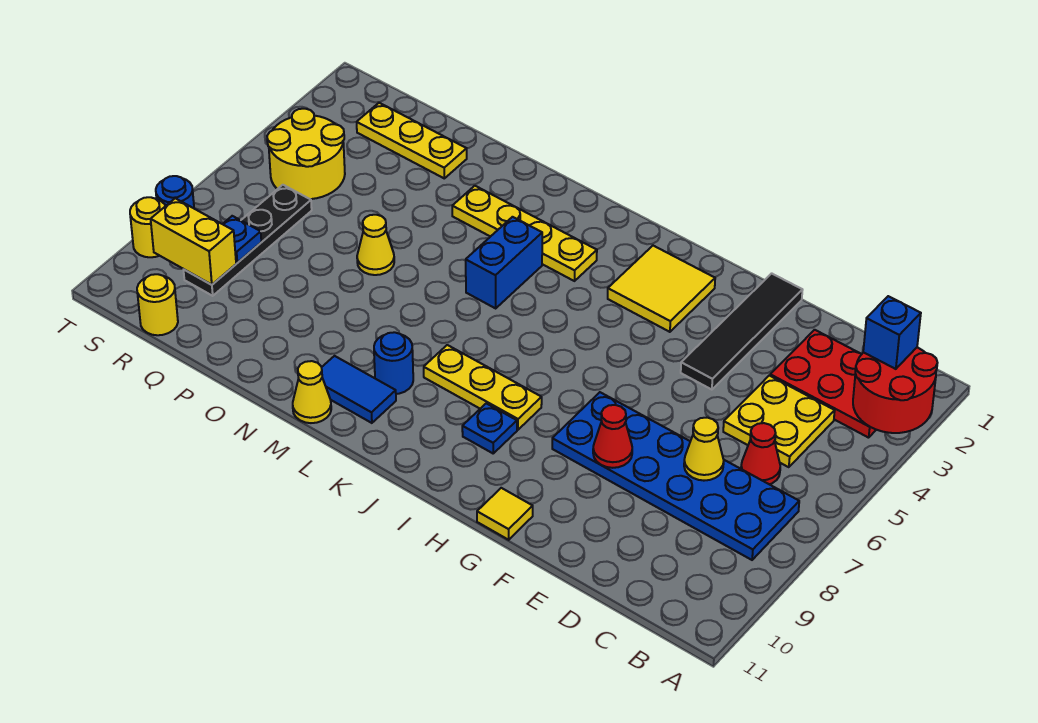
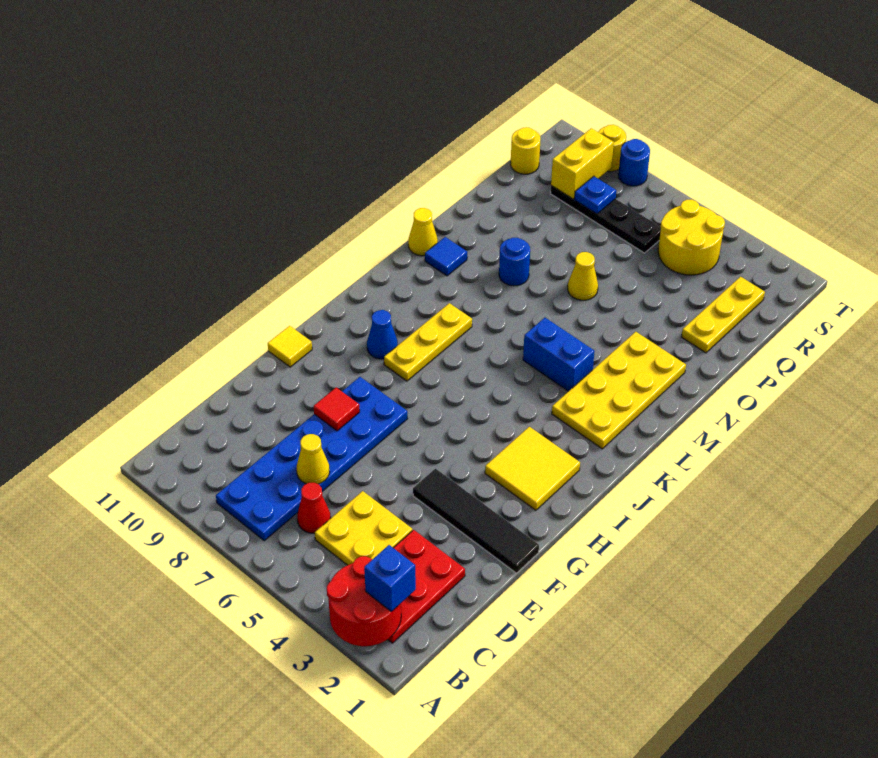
red cone F8 level 2 -> red tile F8 level 2
blue plate I9 level 1 -> blue cone I9 level 1
yellow plate K3:N3 level 1 -> yellow plate K2:N3 level 1
blue round brick L9 level 1 -> blue round brick N8 level 1
blue tile L10:M10 level 1 -> blue tile M10 level 1

